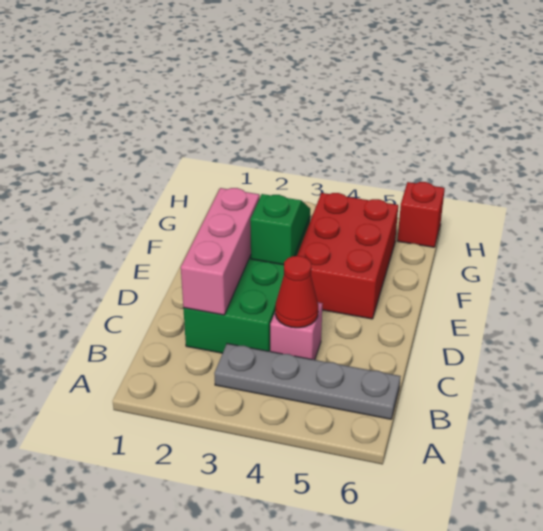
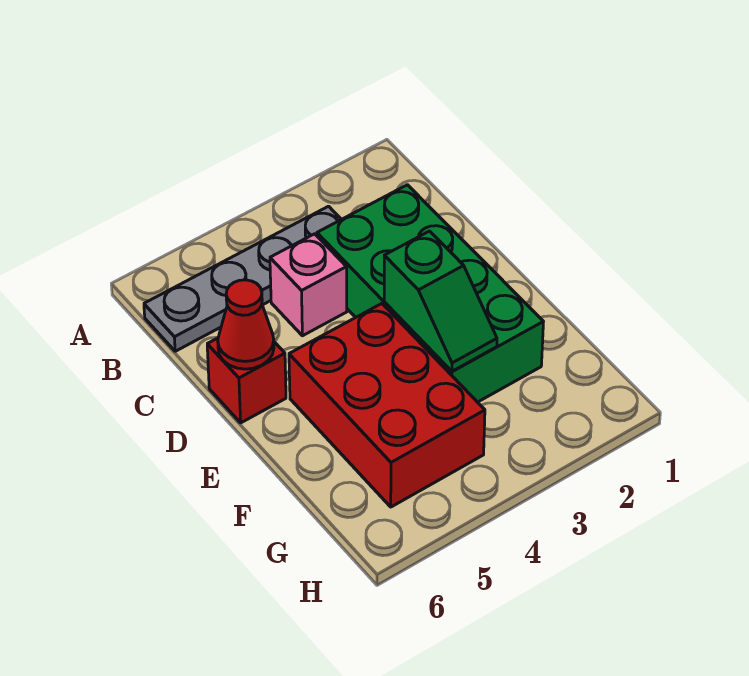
pink brick C2:E2 level 2 -> none
red cone C4 level 2 -> red cone D6 level 2
red brick H6 level 1 -> red brick D6 level 1

